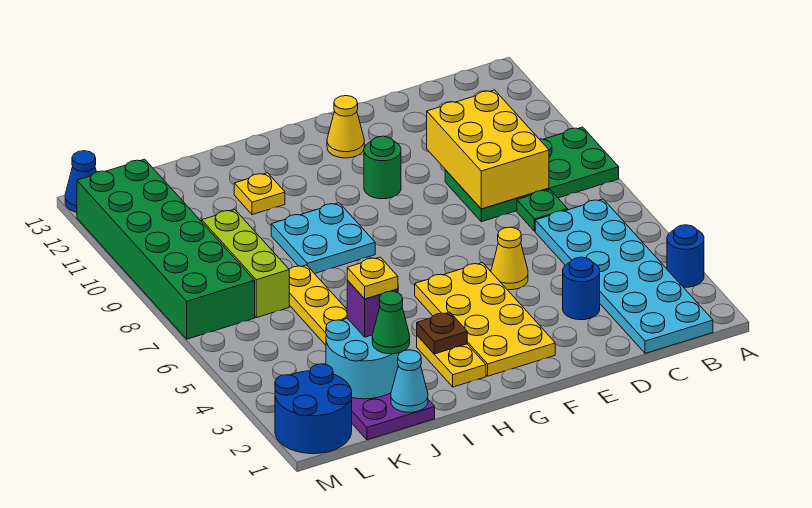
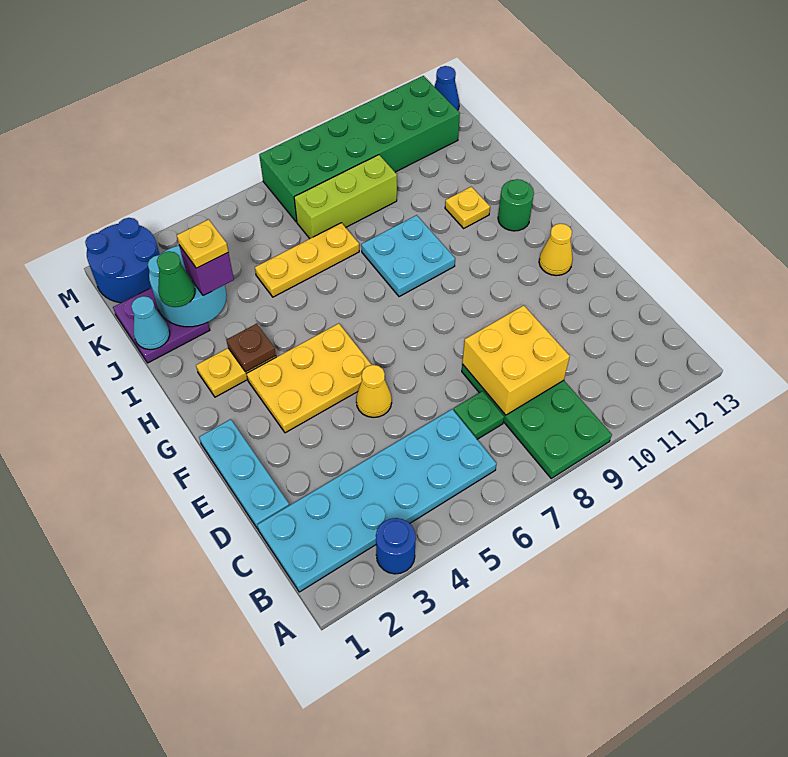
yellow brick C8:D10 level 2 -> yellow brick C8:D9 level 2
none -> cyan plate D1:F1 level 1
blue round brick D3 level 1 -> none
yellow plate F2:G5 level 1 -> yellow plate F3:G5 level 1
green round brick F10 level 1 -> green round brick H12 level 1

